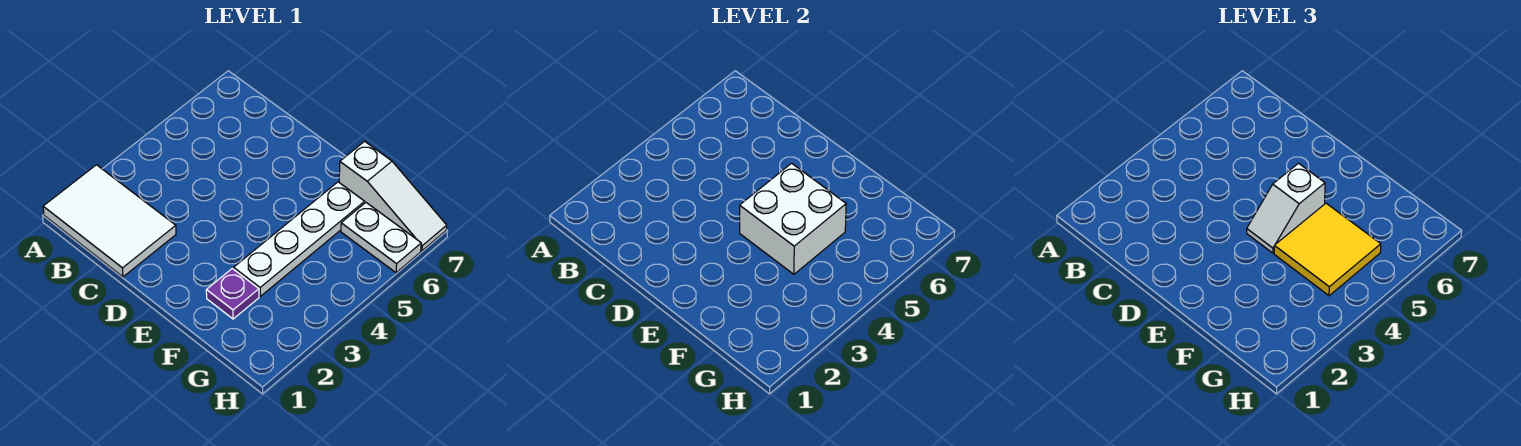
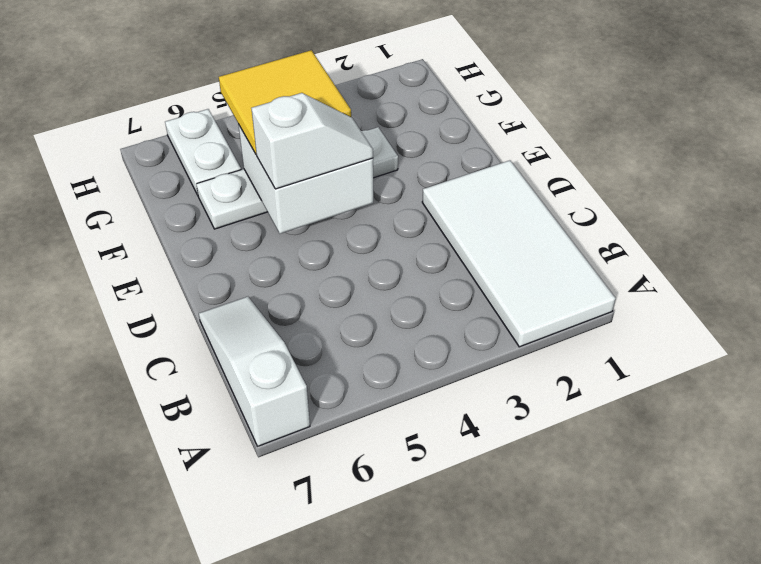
white tile A1:C2 level 1 -> white tile A1:D2 level 1
purple plate F2 level 1 -> none
white slope F7:H7 level 1 top F -> white slope A7:C7 level 1 top A

